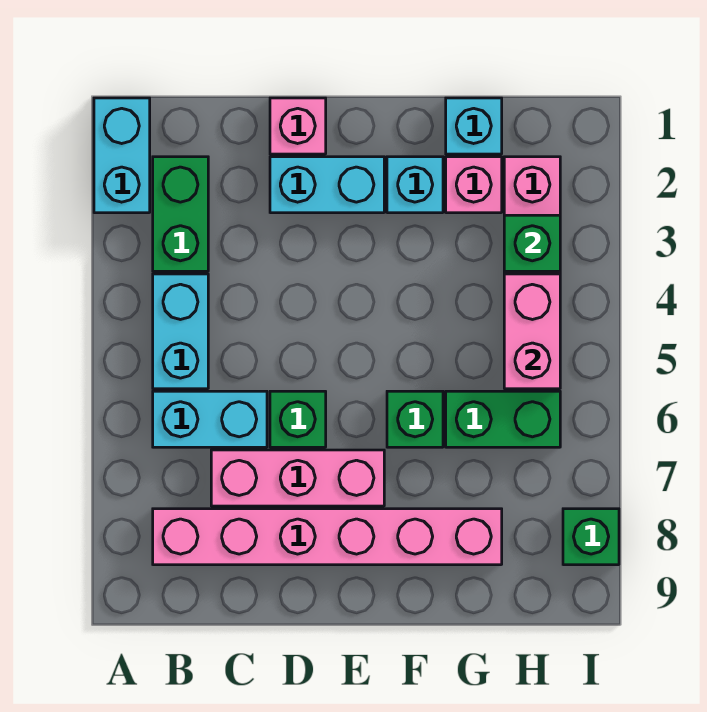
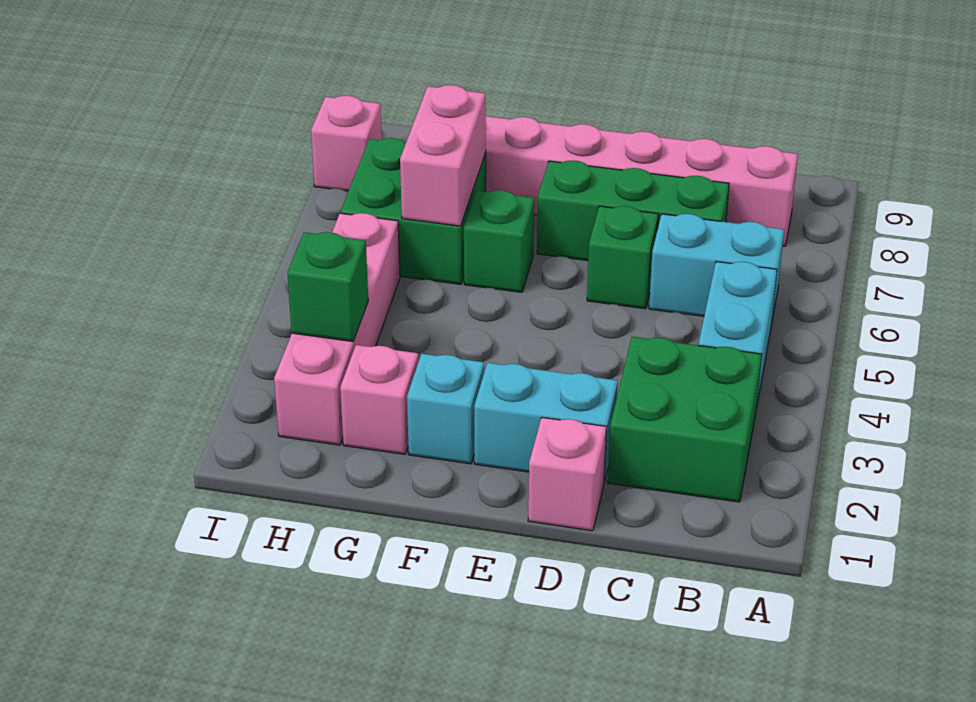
cyan brick A1:A2 level 1 -> none
green brick B2:B3 level 1 -> green brick B2:C3 level 1
pink brick C7:E7 level 1 -> green brick C7:E7 level 1
cyan brick G1 level 1 -> none
green brick G6:H6 level 1 -> green brick G6:H7 level 1
pink brick H4:H5 level 2 -> pink brick G6:G7 level 2
green brick I8 level 1 -> pink brick I8 level 1

